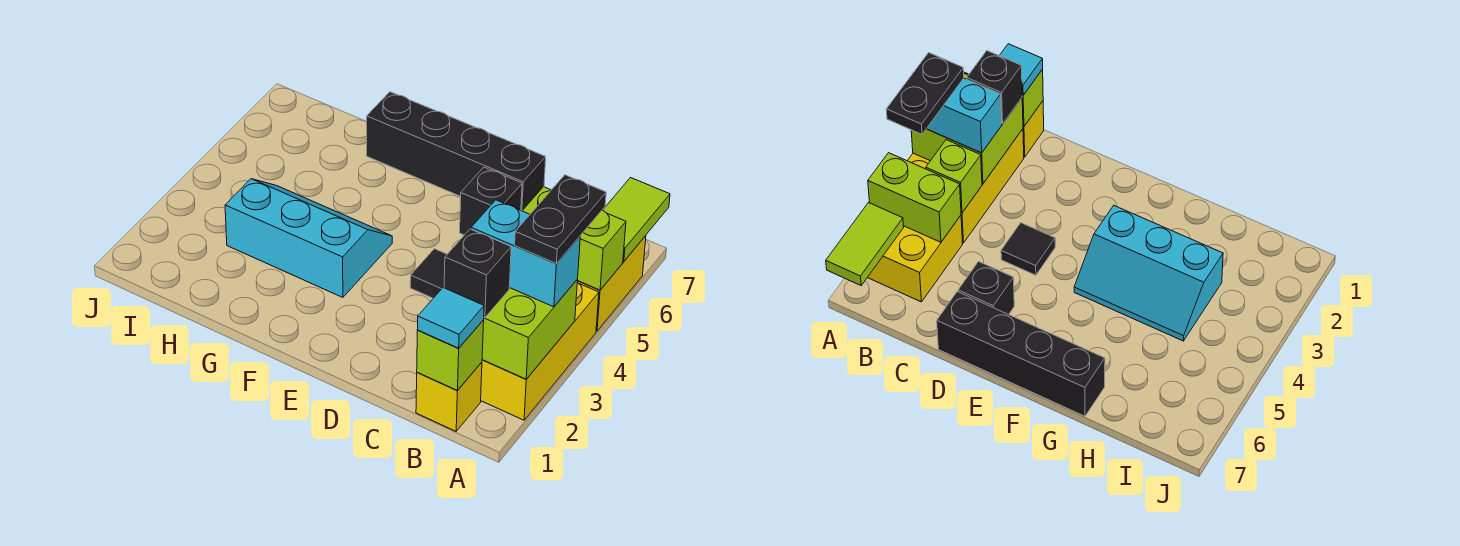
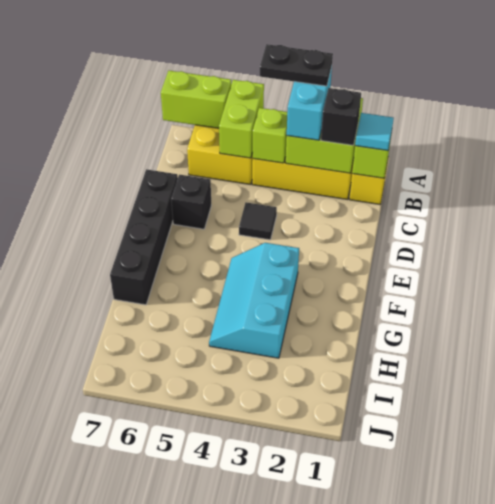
lime tile A6:A7 level 2 -> lime brick A6:A7 level 2

